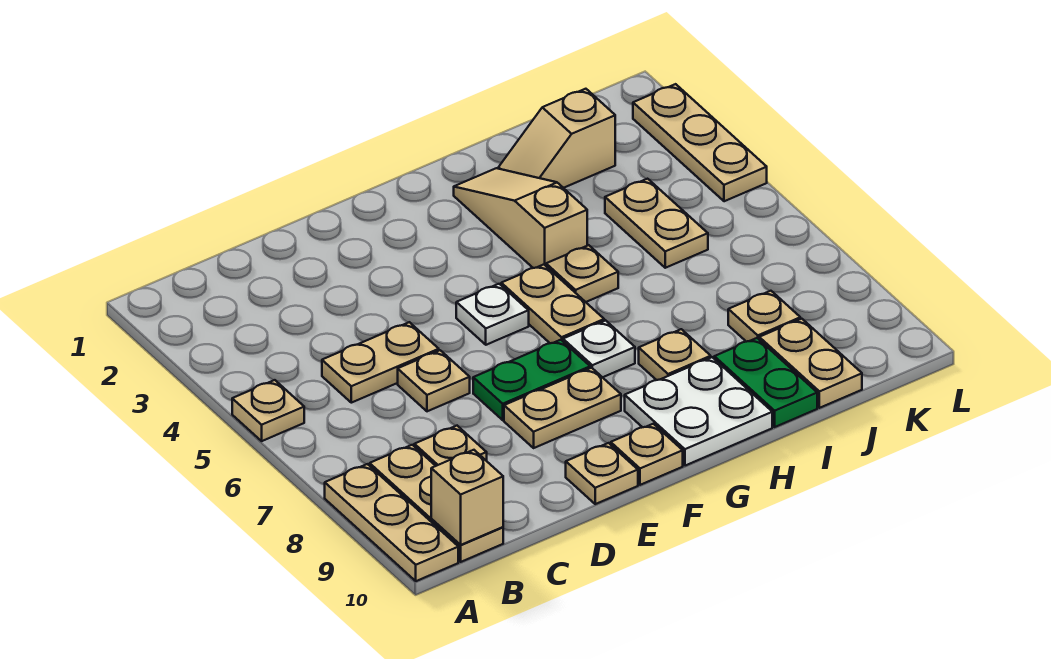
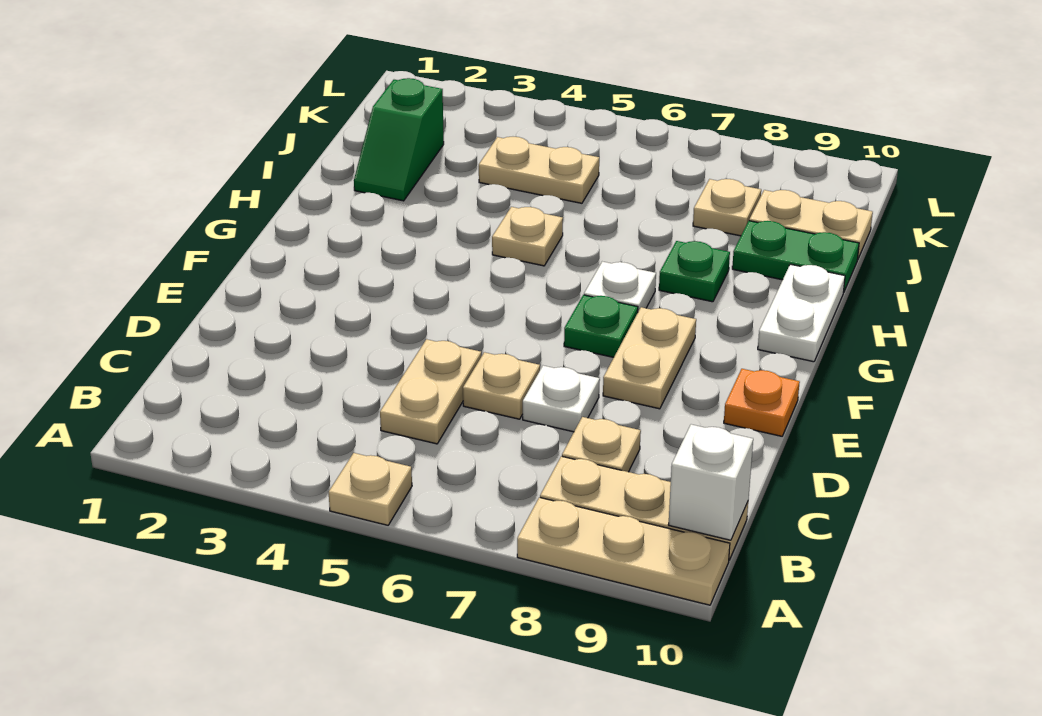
tan brick B10 level 2 -> white brick B10 level 2
green plate E7:F7 level 1 -> green plate F7 level 1
tan plate E10 level 1 -> orange plate E10 level 1
white plate F5 level 1 -> white plate D7 level 1
tan plate F10 level 1 -> none
tan plate G5:G6 level 1 -> none
white plate G9:H10 level 1 -> white plate G10:H10 level 1
tan slope H2:H4 level 1 top 4 -> none
tan plate H8 level 1 -> green plate H8 level 1
tan slope I2:J2 level 1 top J -> green slope I2:J2 level 1 top J
tan plate L2:L4 level 1 -> none

